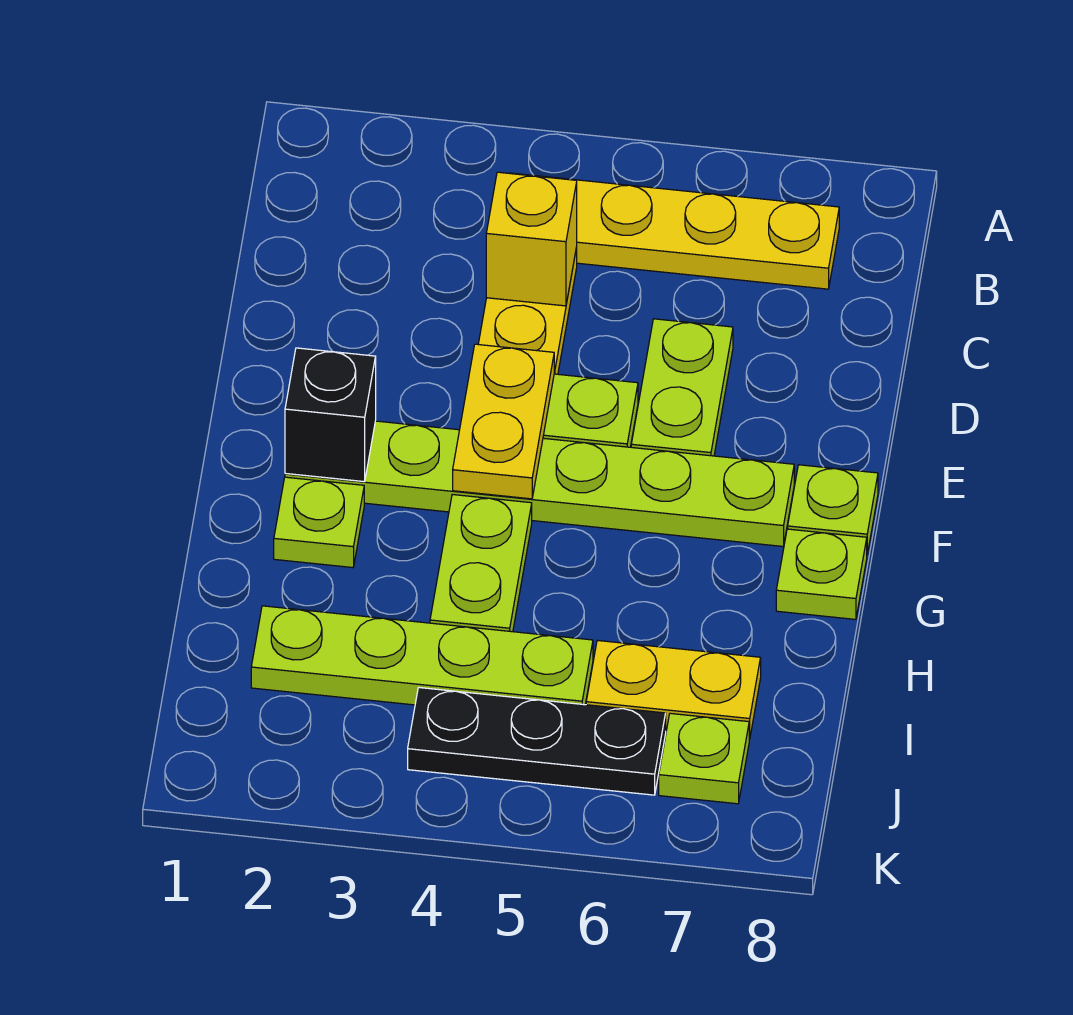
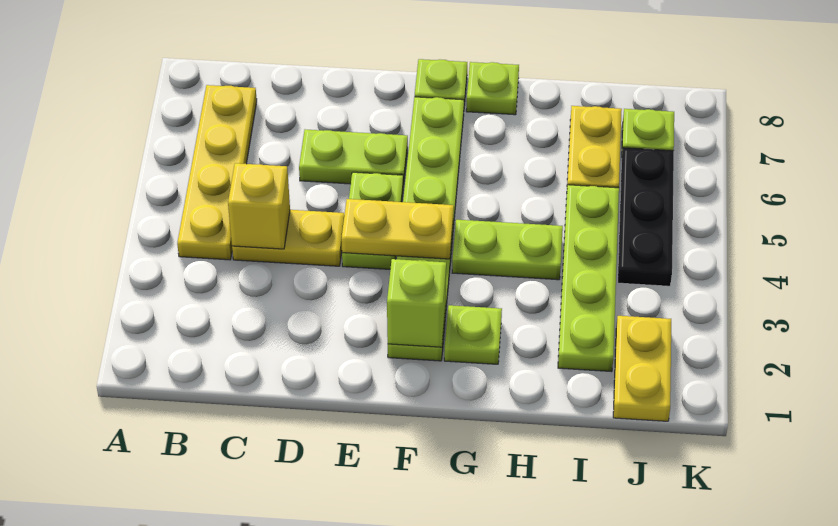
black brick F2 level 2 -> lime brick F2 level 2
none -> yellow plate J1:J2 level 1

